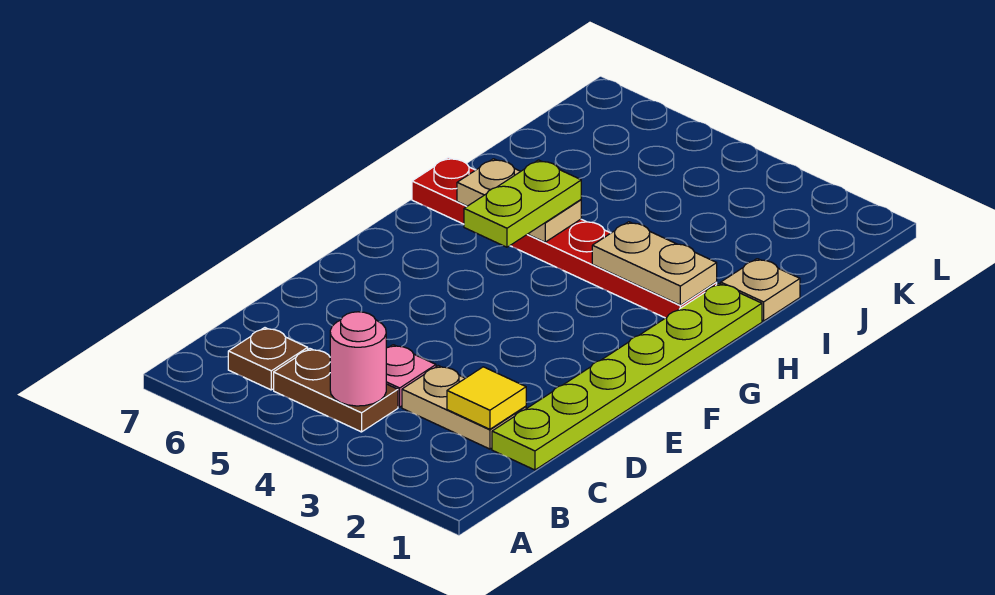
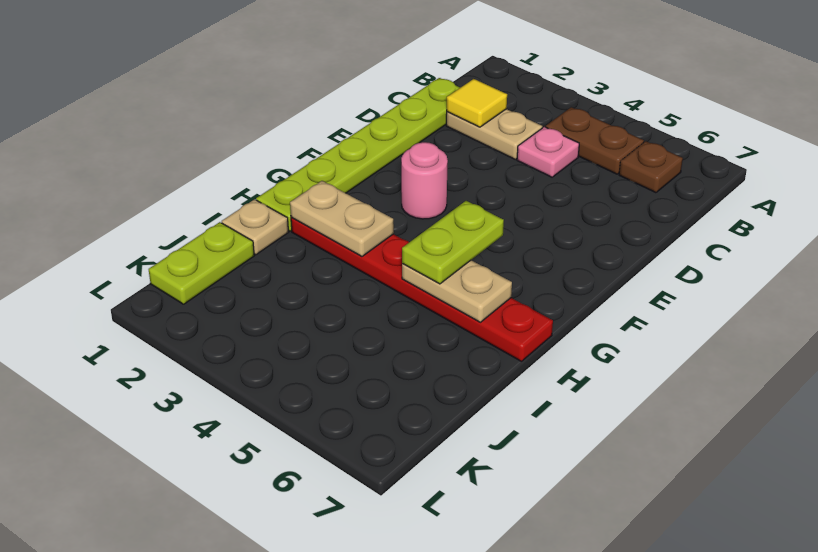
pink round brick B4 level 2 -> pink round brick F3 level 1
none -> lime plate J1:K1 level 1

